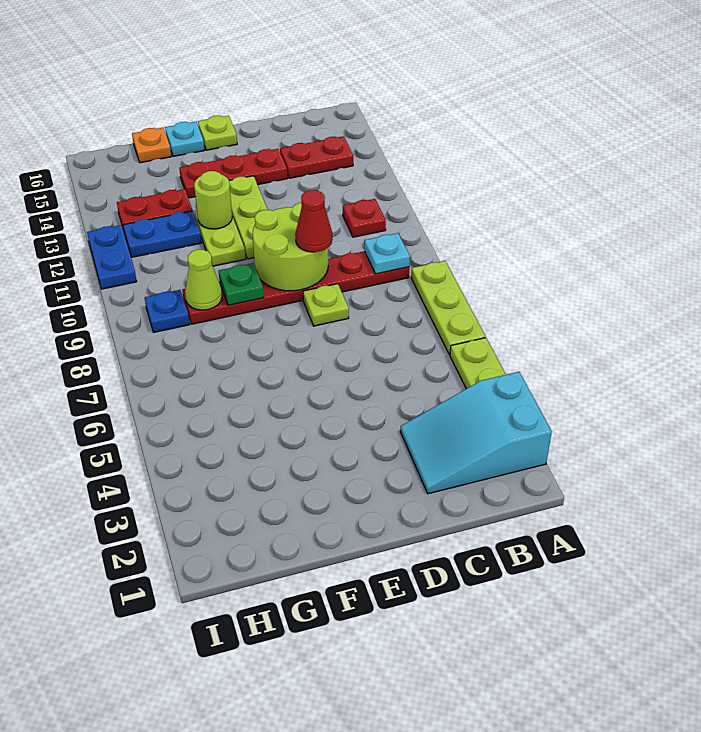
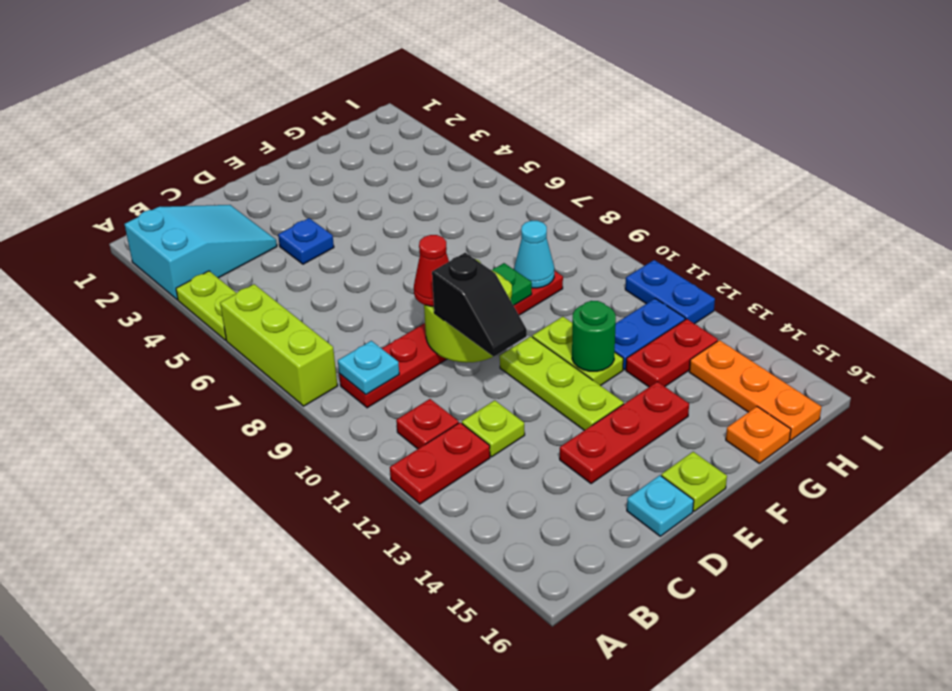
lime plate A6:A8 level 1 -> lime brick A6:A8 level 1
red plate B14:C14 level 1 -> red plate A12:B12 level 1
lime plate D8 level 1 -> lime plate C12 level 1
none -> black slope D10:D11 level 3 top 10
lime round brick F12 level 2 -> green round brick F12 level 2
cyan plate F16 level 1 -> cyan plate D16 level 1
lime cone G9 level 2 -> cyan cone G9 level 2
blue plate H9 level 1 -> blue plate D4 level 1
none -> orange plate H14:H16 level 1

